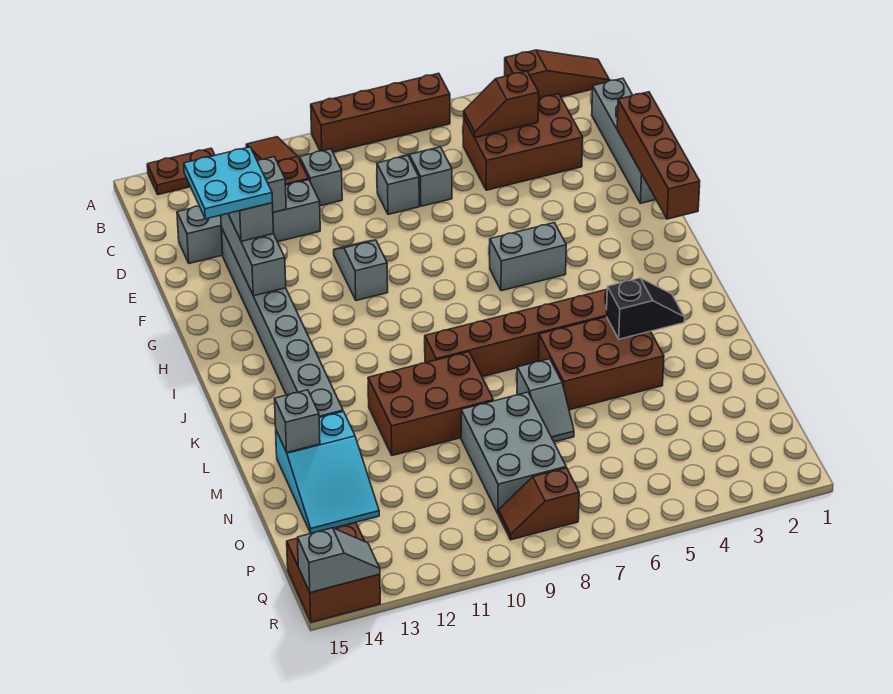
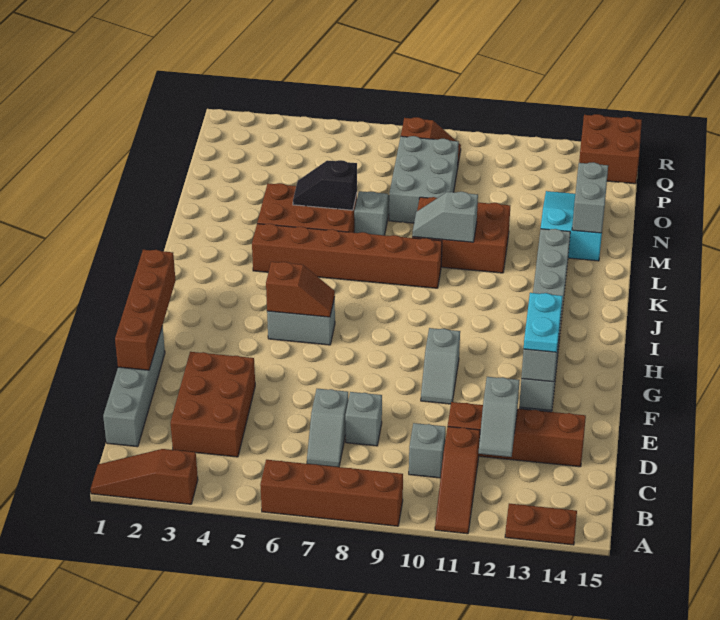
brown brick C3:D5 level 1 -> brown brick C3:E4 level 1
brown slope C4:C5 level 2 top 4 -> brown slope H5:H6 level 2 top 5
grey brick D11:D14 level 1 -> brown brick D11:D14 level 1
cyan plate E13:F14 level 4 -> cyan plate E13:F13 level 4
black slope L3:L4 level 2 top 4 -> black slope M5:M6 level 2 top 6
grey brick M14 level 2 -> grey brick M14:N14 level 2
grey slope R14:R15 level 2 top 15 -> grey slope L9:L10 level 2 top 10

